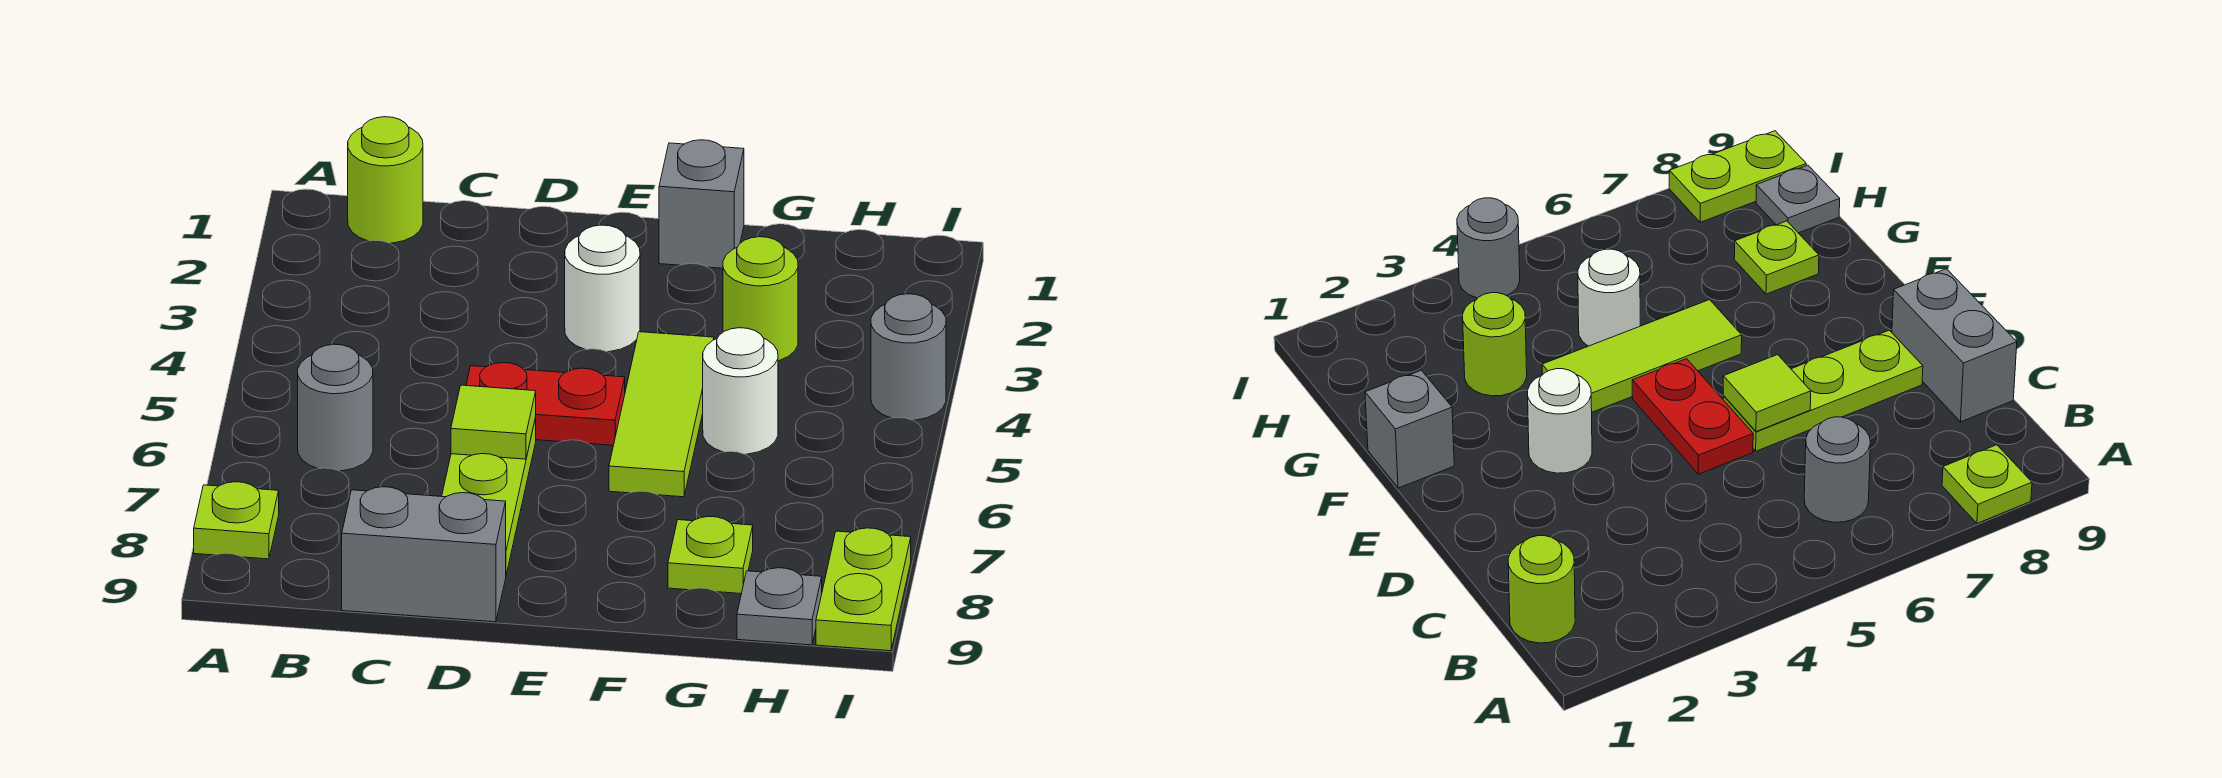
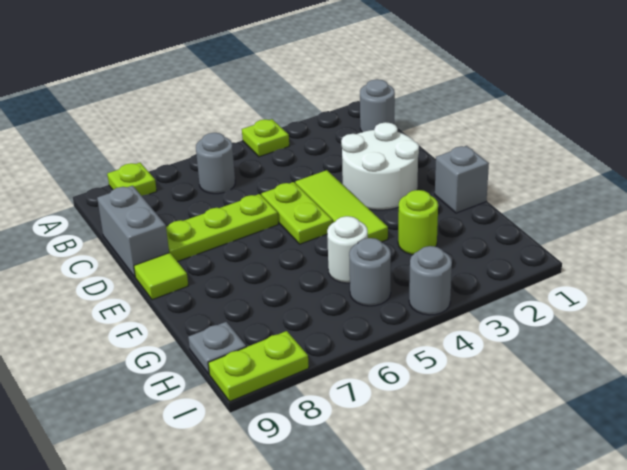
lime round brick B1 level 1 -> grey round brick B1 level 1
red plate D5:E5 level 1 -> lime plate D5:E5 level 1
lime tile D6 level 2 -> lime tile E9 level 1
white round brick E3 level 1 -> white round brick D2:E3 level 1
lime tile F4:F6 level 1 -> lime tile D4:F4 level 1
lime plate G8 level 1 -> lime plate A4 level 1
none -> grey round brick H5 level 1

